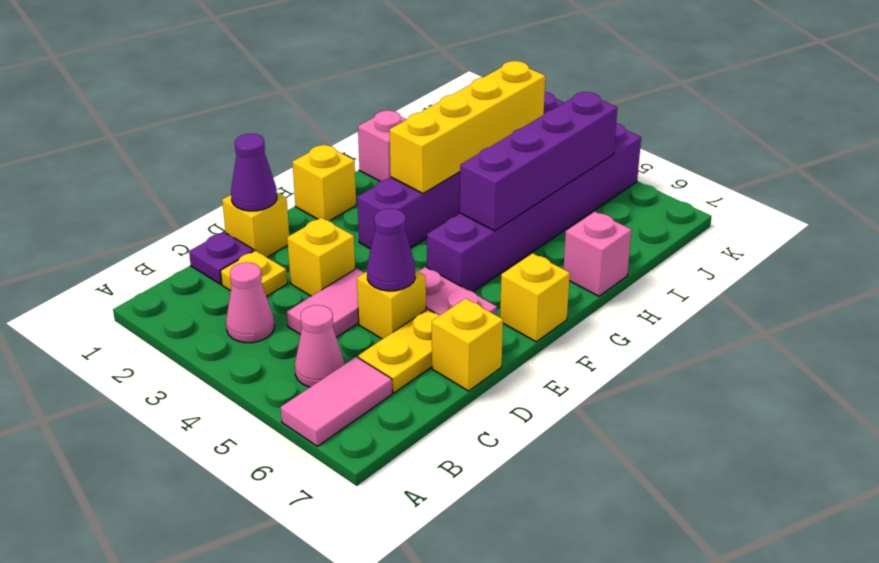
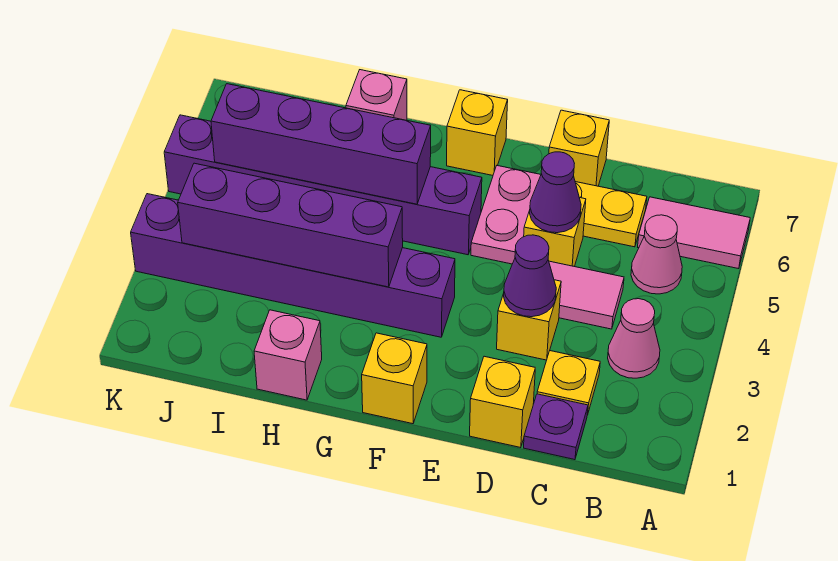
purple cone D1 level 2 -> purple cone D3 level 2
yellow brick G3:J3 level 2 -> purple brick G3:J3 level 2

